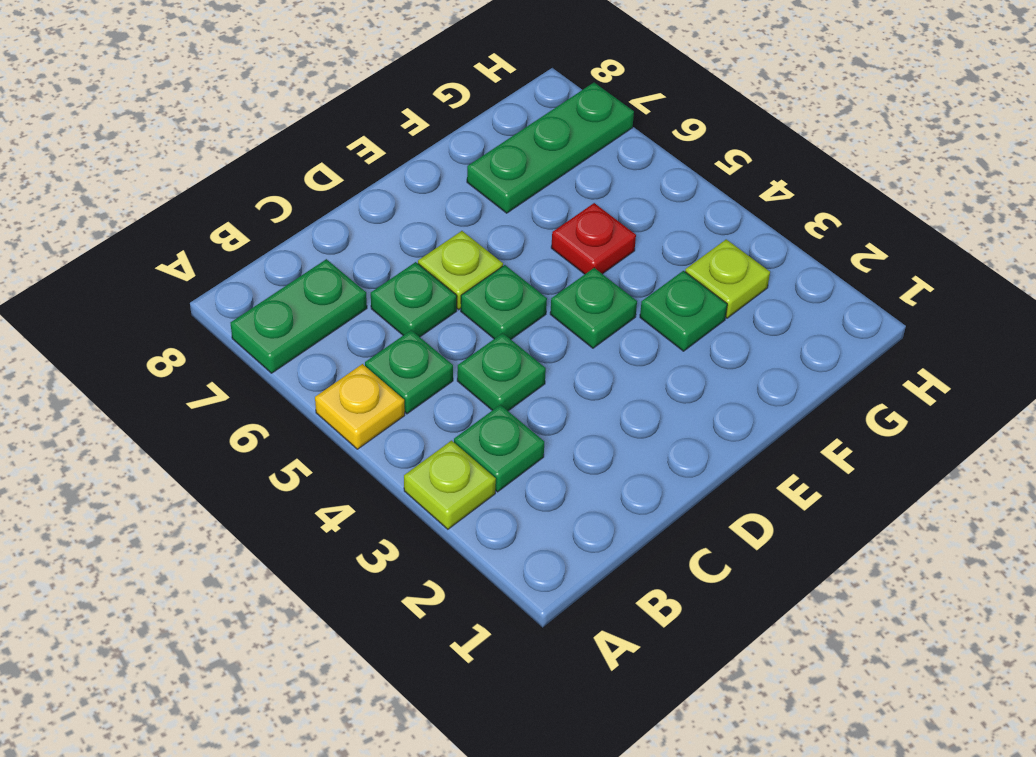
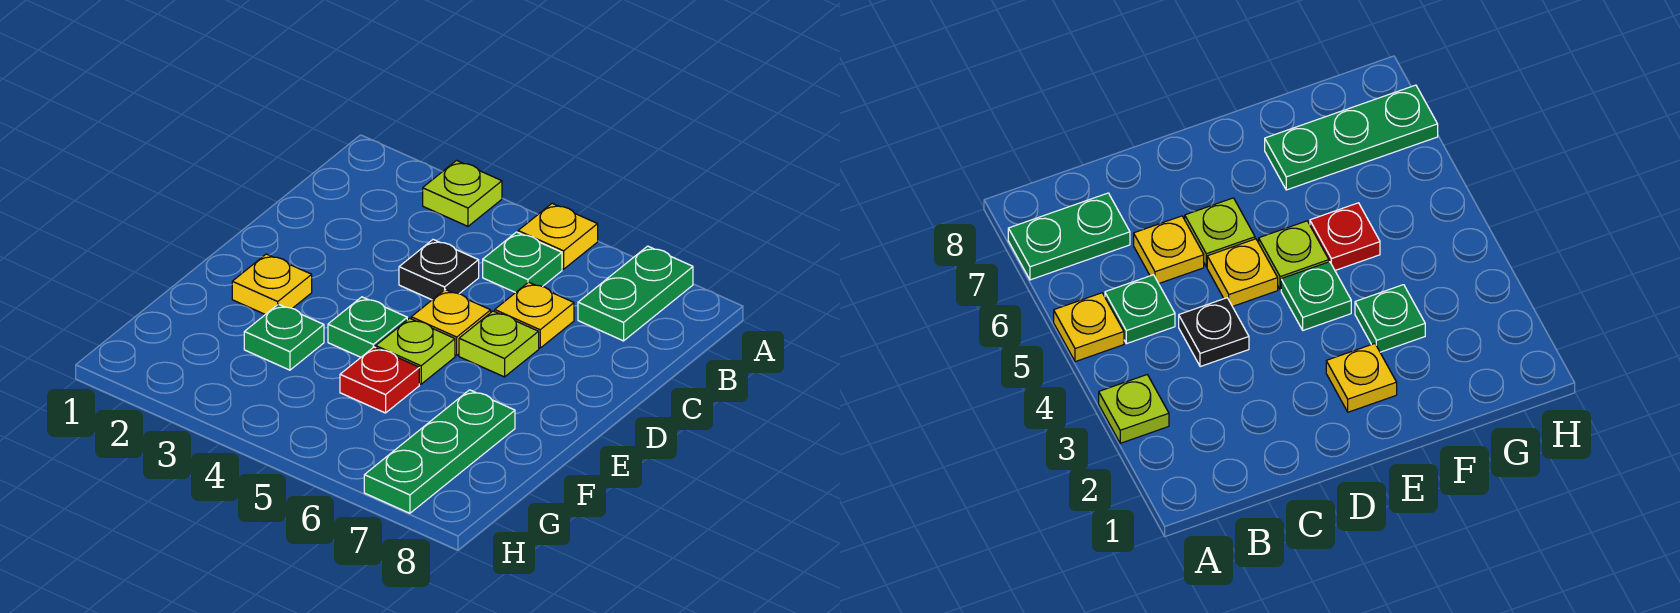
green plate B3 level 1 -> none
green plate C4 level 1 -> black plate C4 level 1
green plate C6 level 1 -> yellow plate C6 level 1
green plate D5 level 1 -> yellow plate D5 level 1
none -> yellow plate E2 level 1
lime plate G3 level 1 -> lime plate E5 level 1

